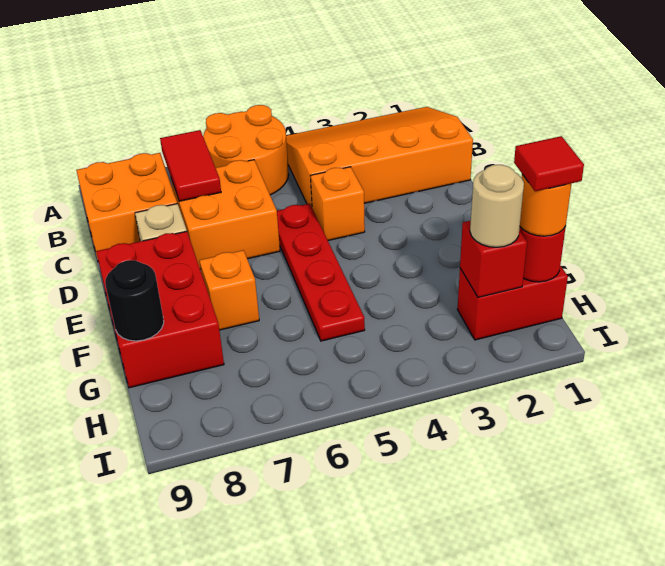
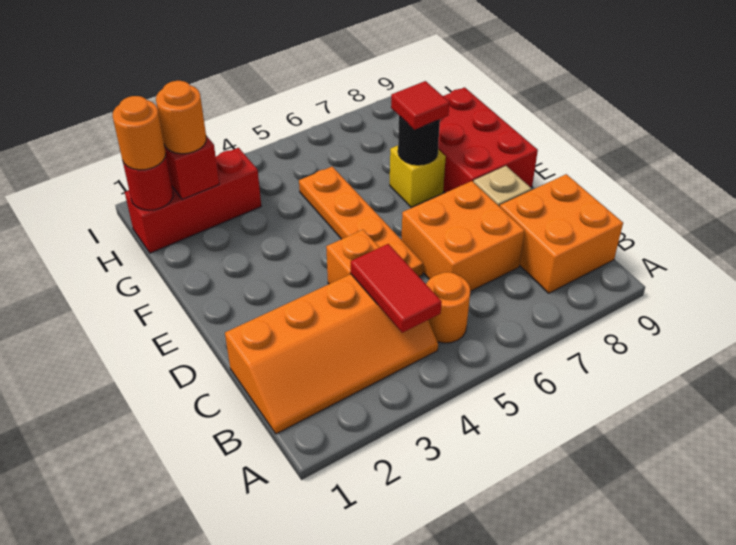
orange slope A1:C4 level 1 top C -> orange slope B1:C4 level 1 top C
orange round brick A5:B6 level 1 -> orange round brick B5 level 1
red tile B7:C7 level 2 -> red tile B4:C4 level 2
red plate D5:G5 level 1 -> orange plate D5:G5 level 1
orange brick F7 level 1 -> yellow brick F7 level 1
black round brick G9 level 2 -> black round brick F7 level 2
red brick H1:H2 level 1 -> red brick H1:H3 level 1
red tile H1 level 4 -> red tile F7 level 3
tan round brick H2 level 3 -> orange round brick H2 level 3

